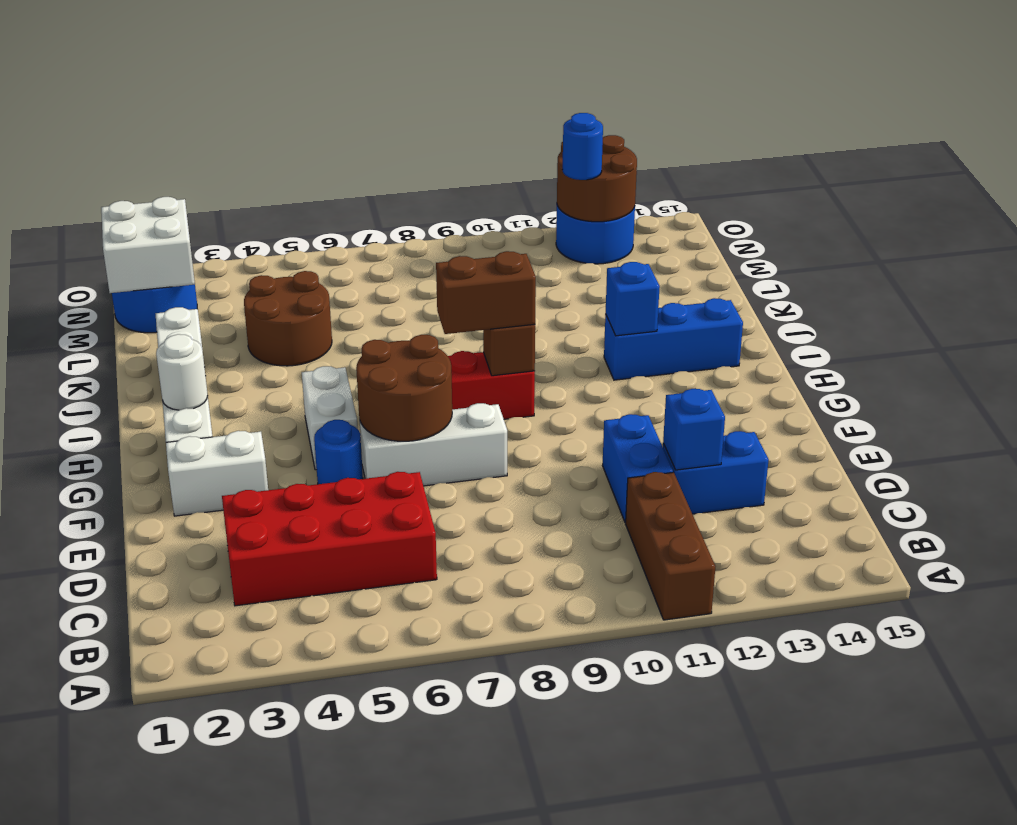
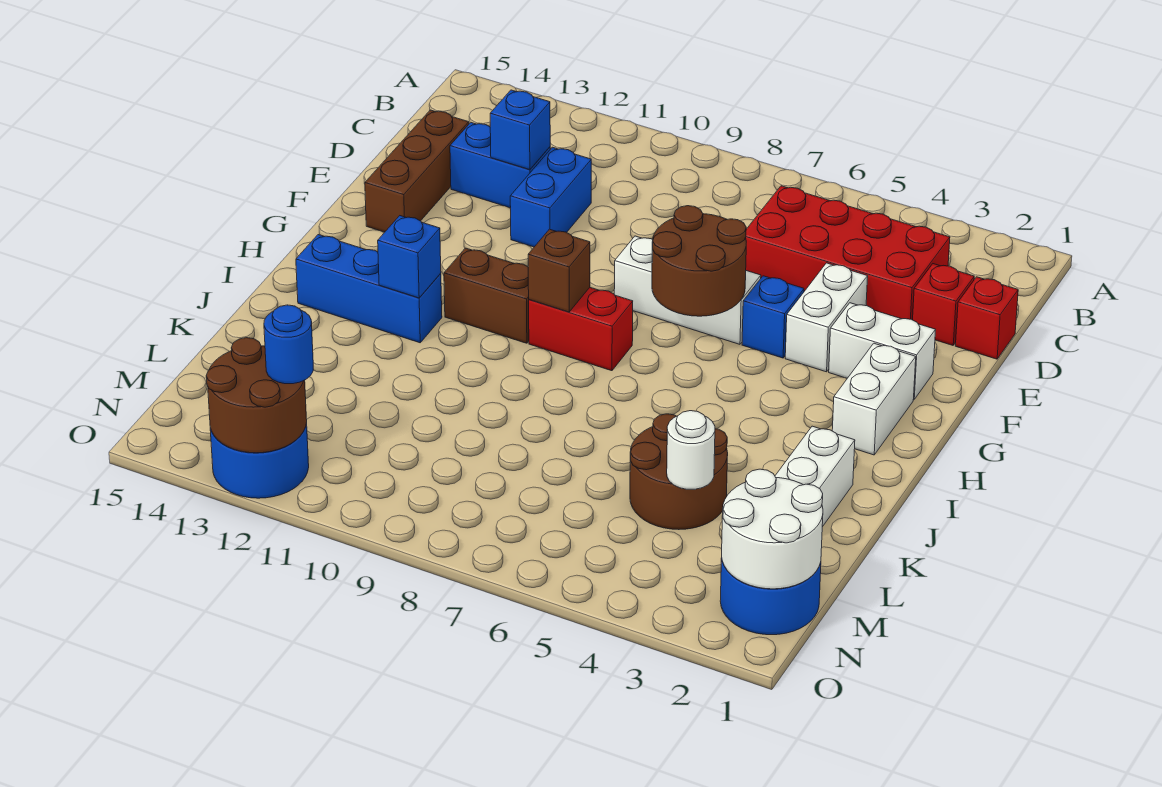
brown brick A11:C11 level 1 -> brown brick D14:F14 level 1
none -> red brick D1 level 1
none -> red brick D2 level 1
blue round brick F5 level 1 -> blue brick F5 level 1
white brick G5:H5 level 1 -> white brick E4:F4 level 1
white round brick H2 level 2 -> white round brick L4 level 2
brown brick H8:H9 level 3 -> brown brick H10:H11 level 1
white brick M1:N2 level 2 -> white round brick M1:N2 level 2

